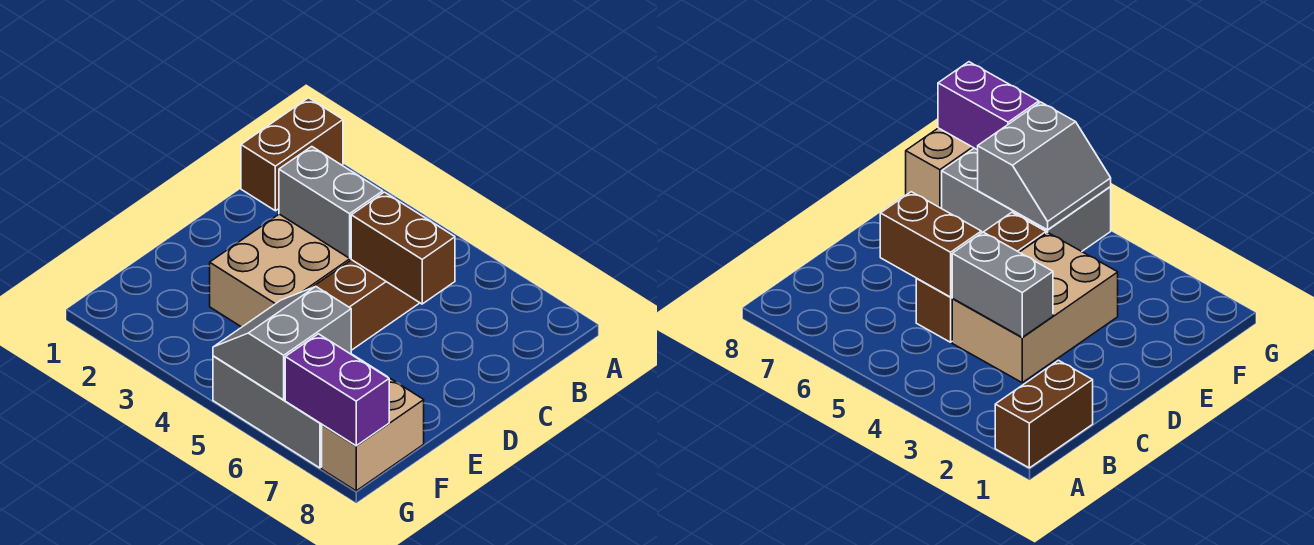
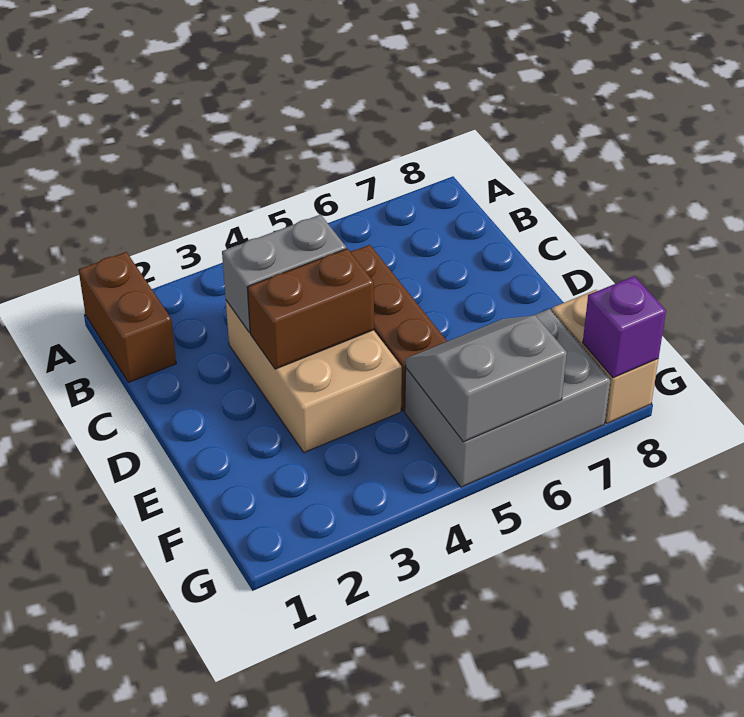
brown brick C5:C6 level 2 -> brown brick D3:D4 level 2
grey slope F5:G6 level 2 top 6 -> grey slope F5:G6 level 2 top G
purple brick G7:G8 level 2 -> purple brick G8 level 2

